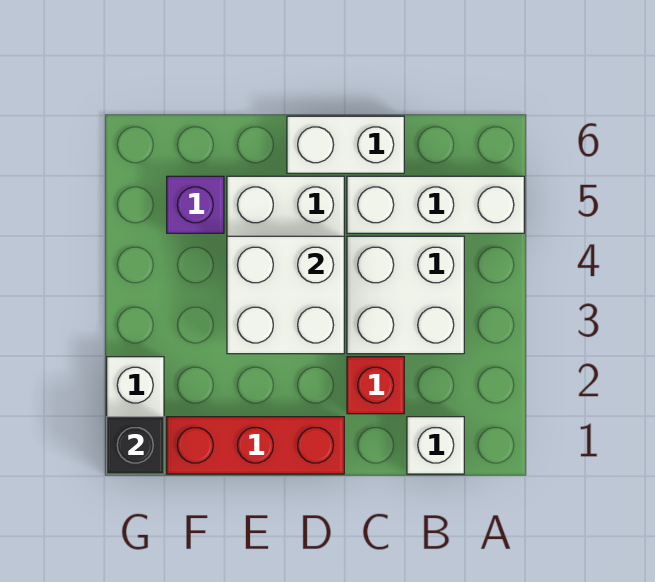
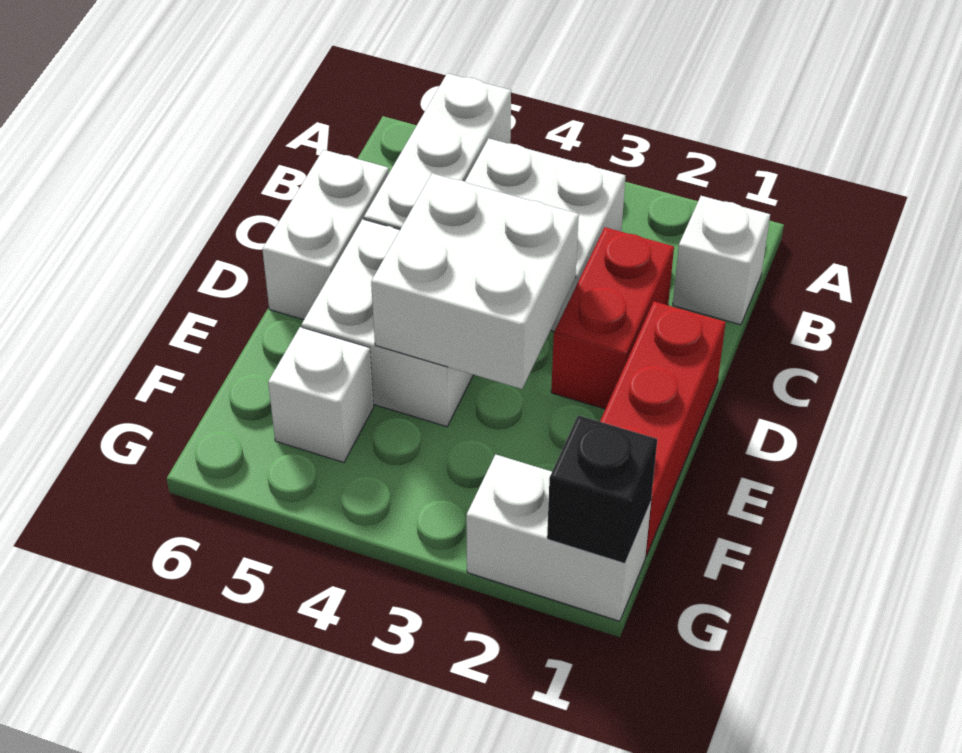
red brick C2 level 1 -> red brick C2:D2 level 1
purple brick F5 level 1 -> white brick F5 level 1

